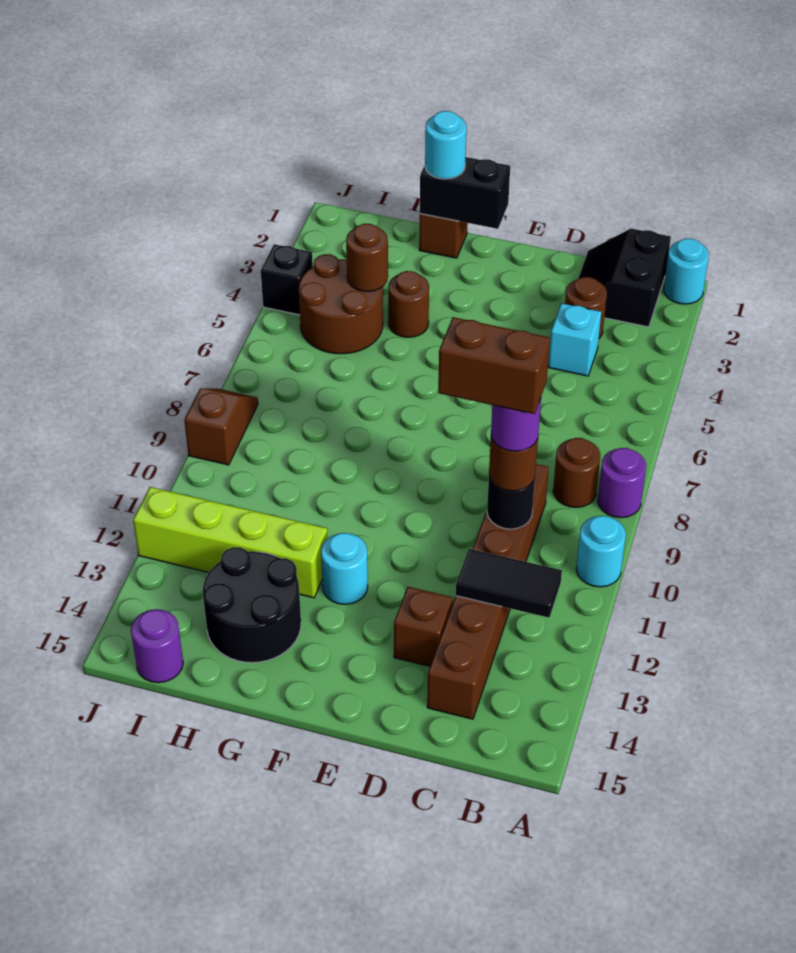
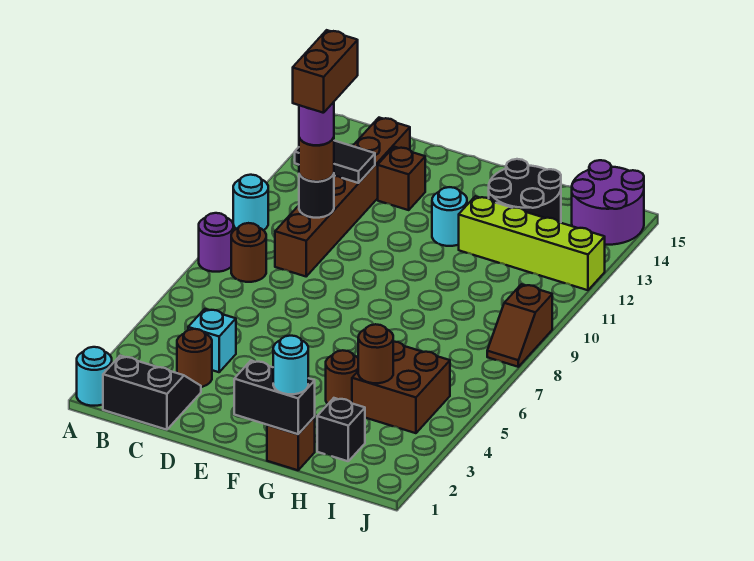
black slope B1:C2 level 1 top B -> black slope B1:C2 level 1 top 1
brown brick C10:D10 level 5 -> brown brick C10:C11 level 5
brown round brick H4:I5 level 1 -> brown brick H4:I5 level 1
purple round brick I15 level 1 -> purple round brick I14:J15 level 1
black brick J4 level 1 -> black brick H2 level 1

